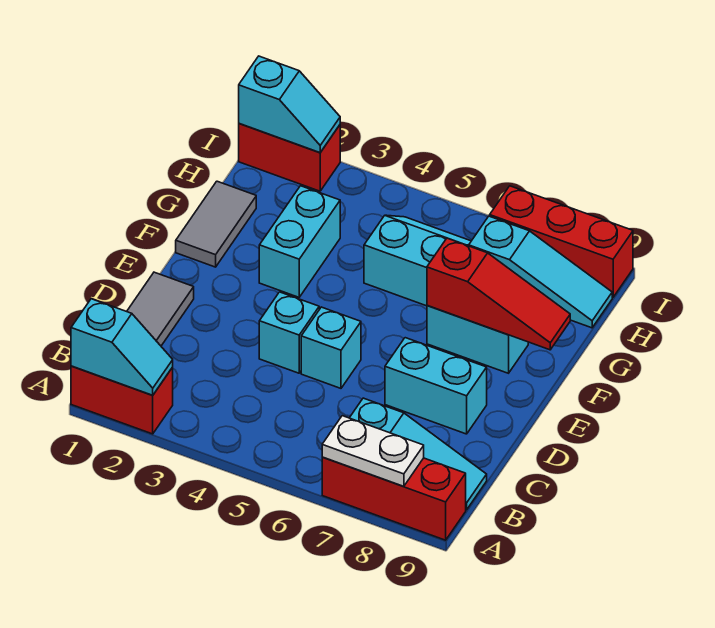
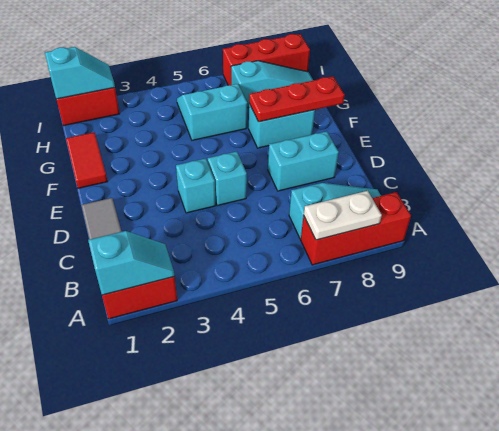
grey tile F1:G1 level 1 -> red tile F1:G1 level 1
cyan brick F3:G3 level 1 -> none
red slope F7:F9 level 2 top 7 -> red plate F7:F9 level 2

